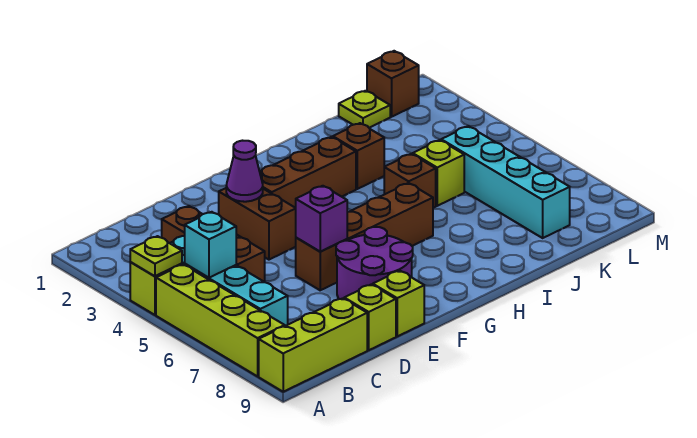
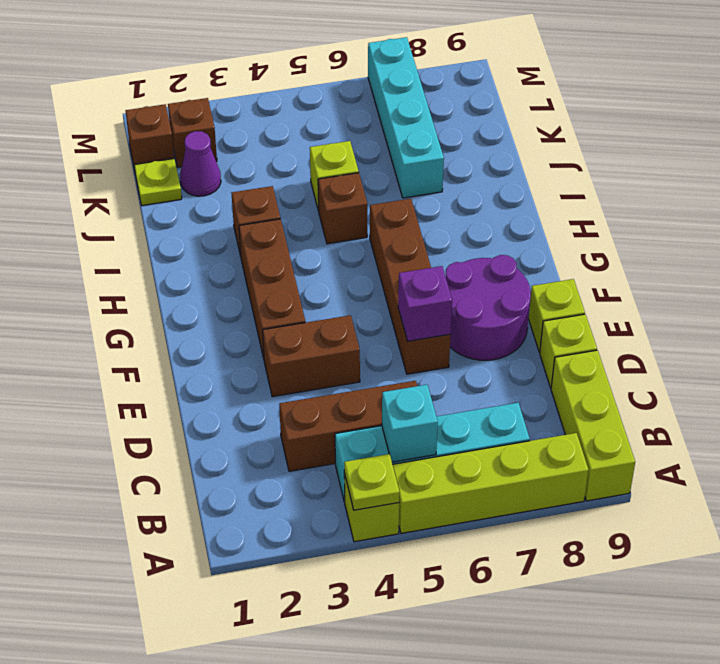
purple cone E3 level 2 -> purple cone K2 level 1
cyan brick K5:K8 level 1 -> cyan brick J7:M7 level 1
none -> brown brick L2 level 1

